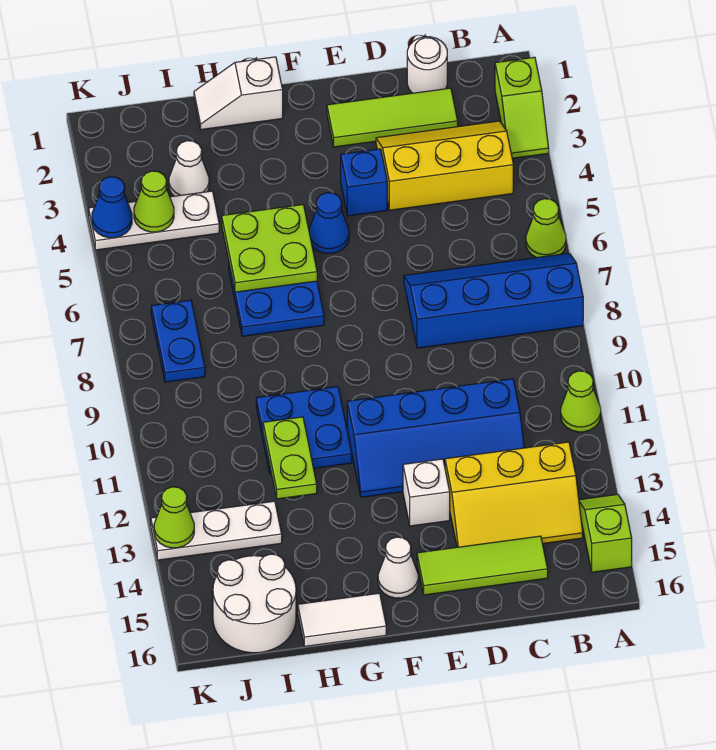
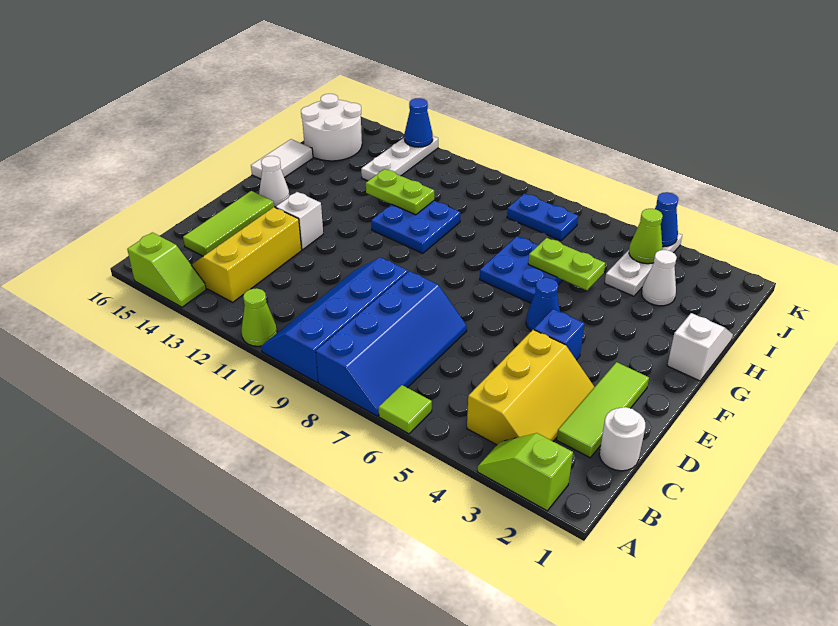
lime cone A6 level 1 -> lime tile A6 level 1
blue slope C11:F12 level 1 top 11 -> blue slope A9:D10 level 1 top 9
lime plate G5:H6 level 2 -> lime plate H5:H6 level 2
lime cone K13 level 2 -> blue cone K13 level 2

